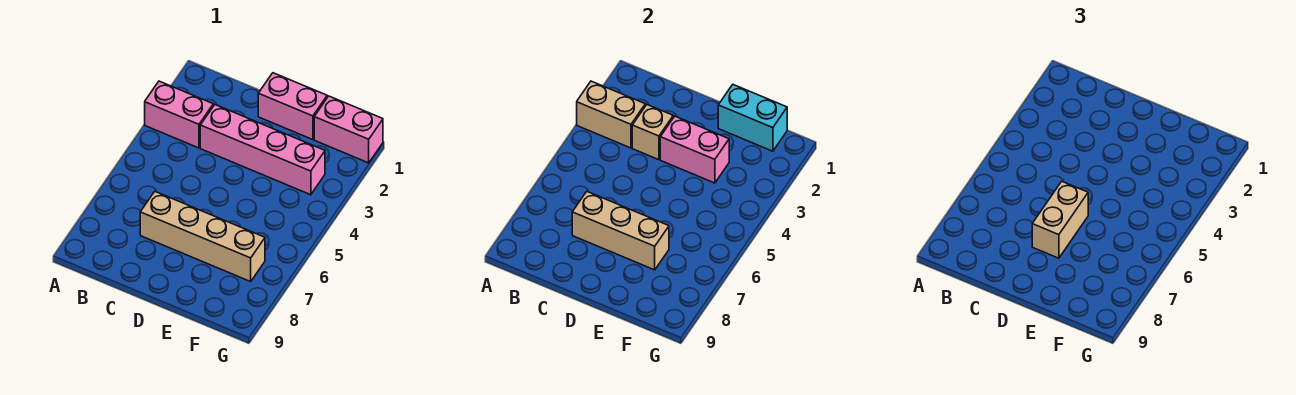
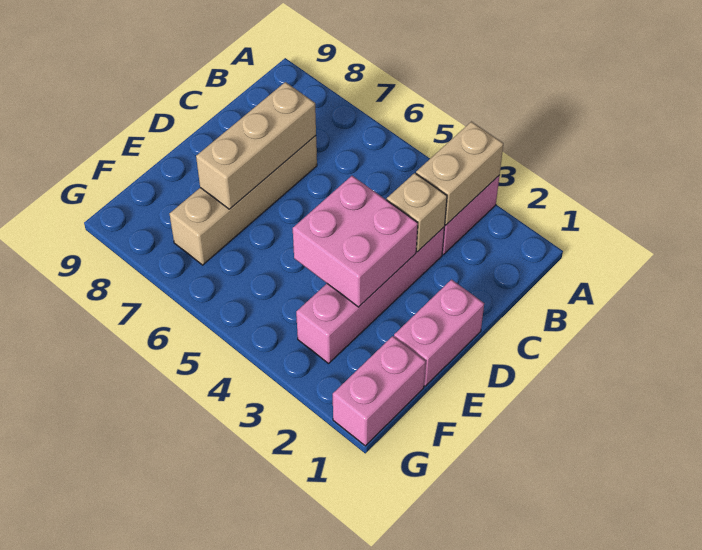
pink brick D3:E3 level 2 -> pink brick D3:E4 level 2
tan brick D6:D7 level 3 -> none
cyan brick E1:F1 level 2 -> none

